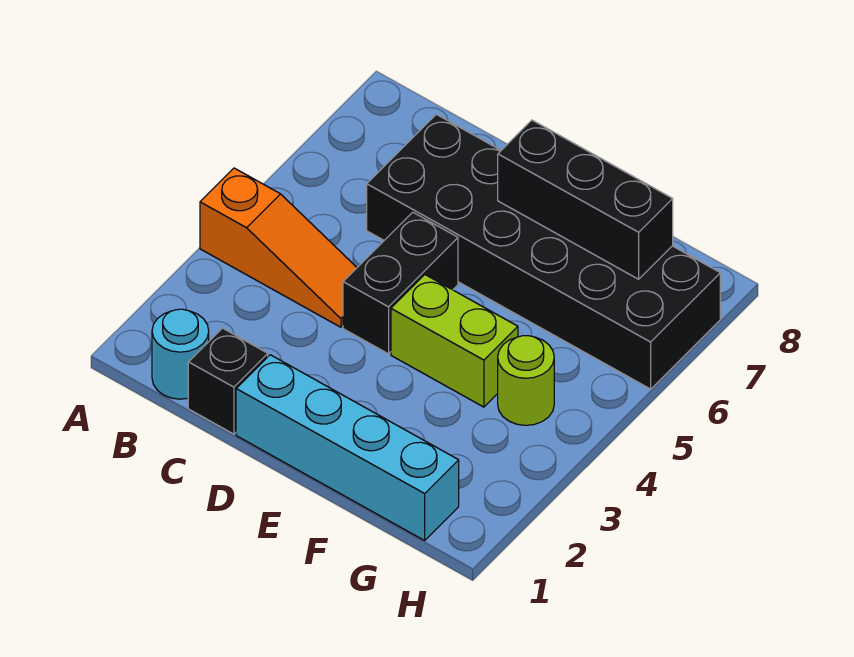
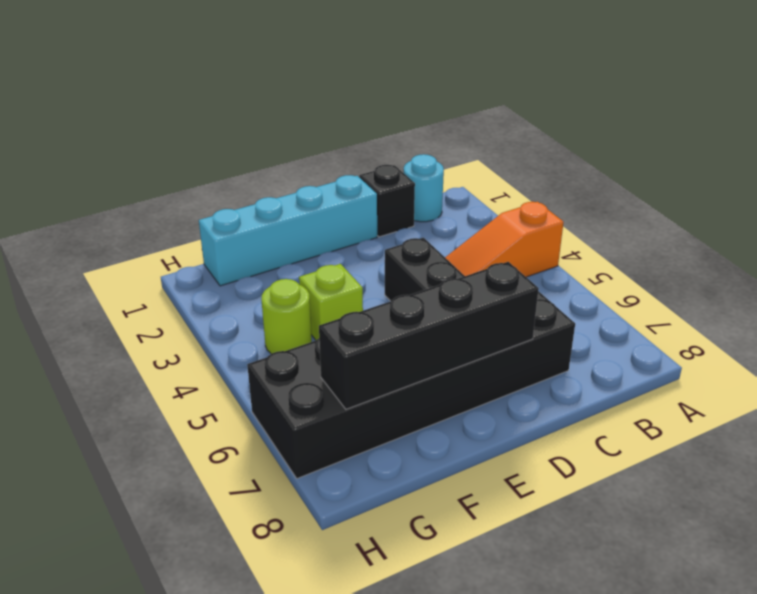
lime brick E4:F4 level 1 -> lime brick F4 level 1
black brick E7:G7 level 2 -> black brick D7:G7 level 2

